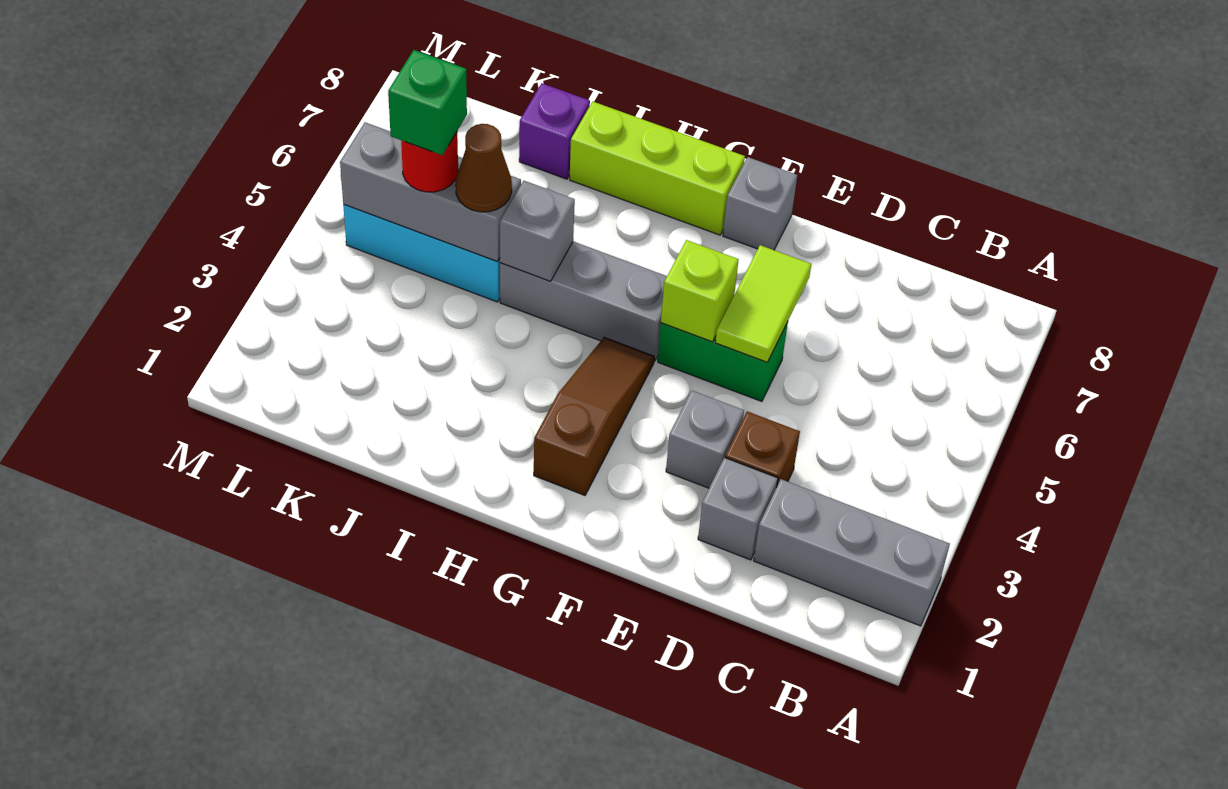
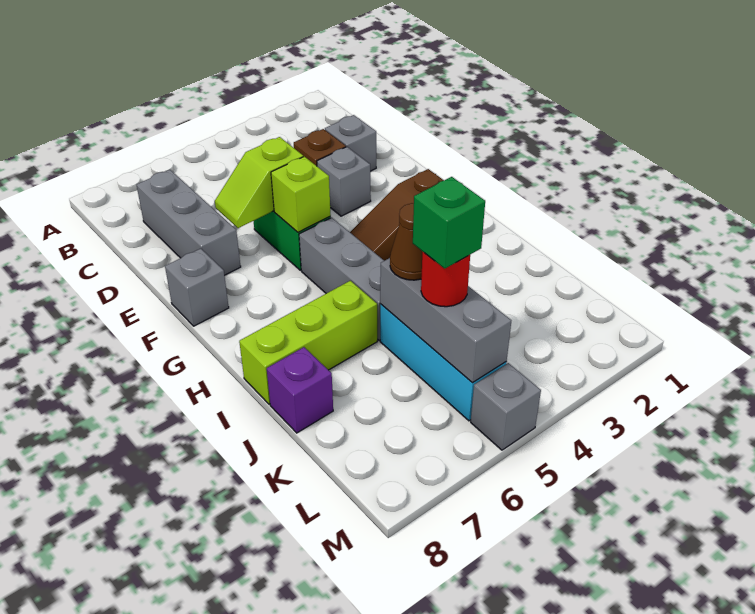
grey brick A2:C2 level 1 -> grey brick C7:E7 level 1
lime tile E5:E6 level 2 -> lime slope E5:E6 level 2 top 5
lime brick G8:I8 level 1 -> lime brick I6:I8 level 1
grey brick I5 level 2 -> grey brick M5 level 1

